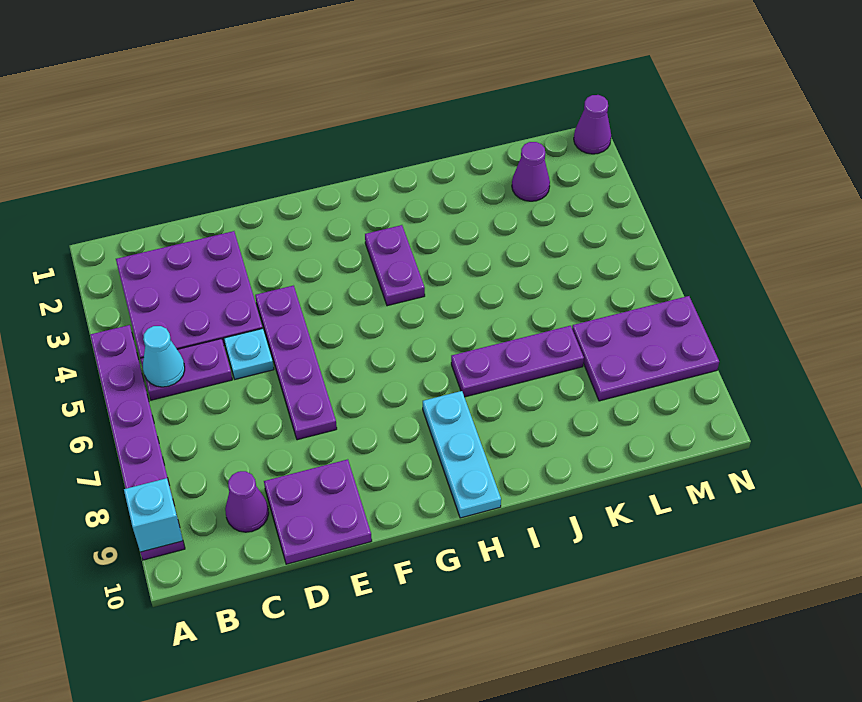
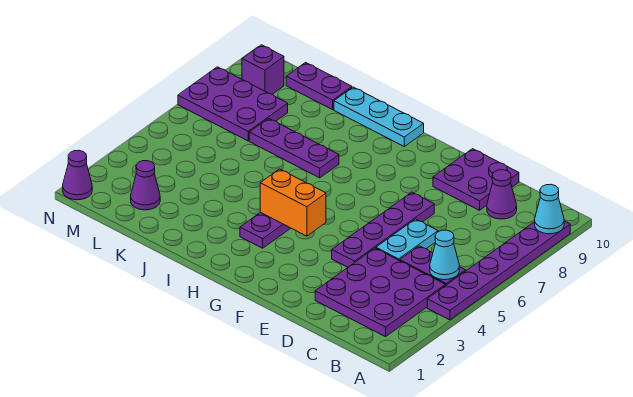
cyan brick A9 level 2 -> cyan cone A9 level 2
cyan plate D5 level 1 -> cyan plate D5:D6 level 1
none -> orange brick G4:H4 level 2
cyan plate H8:H10 level 1 -> cyan plate H10:J10 level 1
none -> purple plate K10:L10 level 1
none -> purple brick M9 level 1

